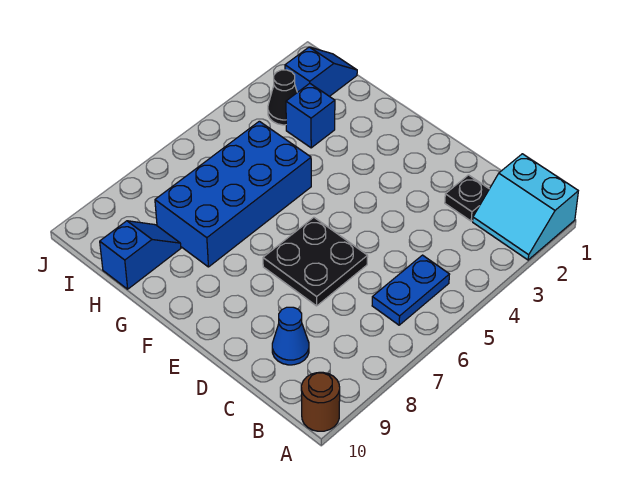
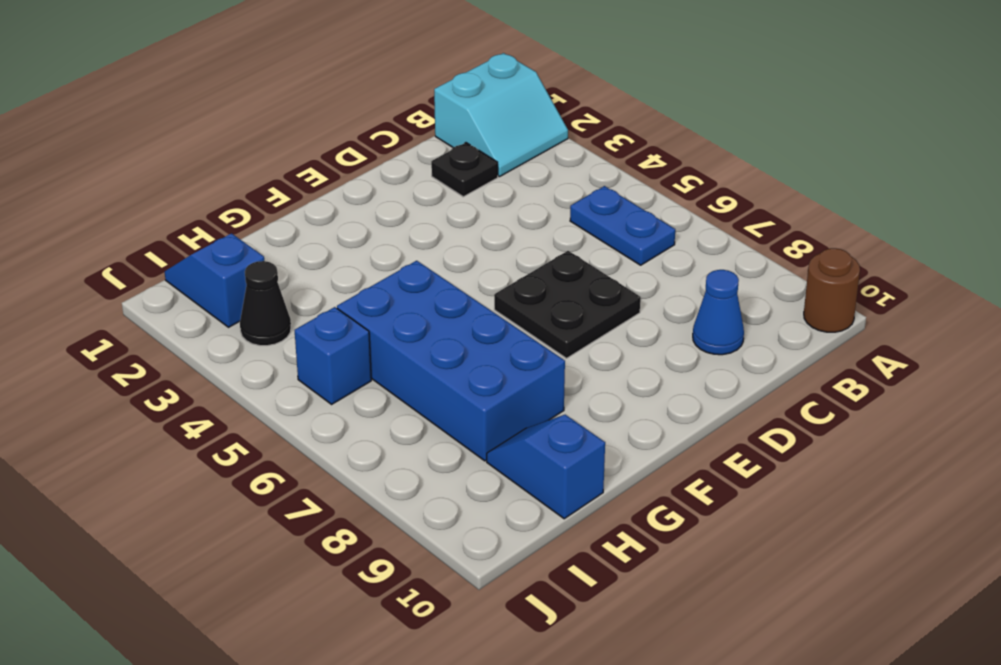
blue brick H3 level 1 -> blue brick I5 level 1

